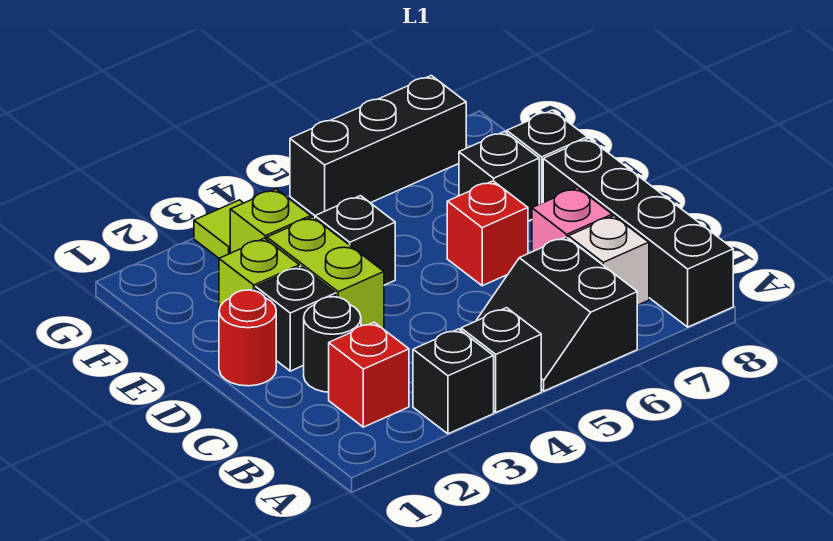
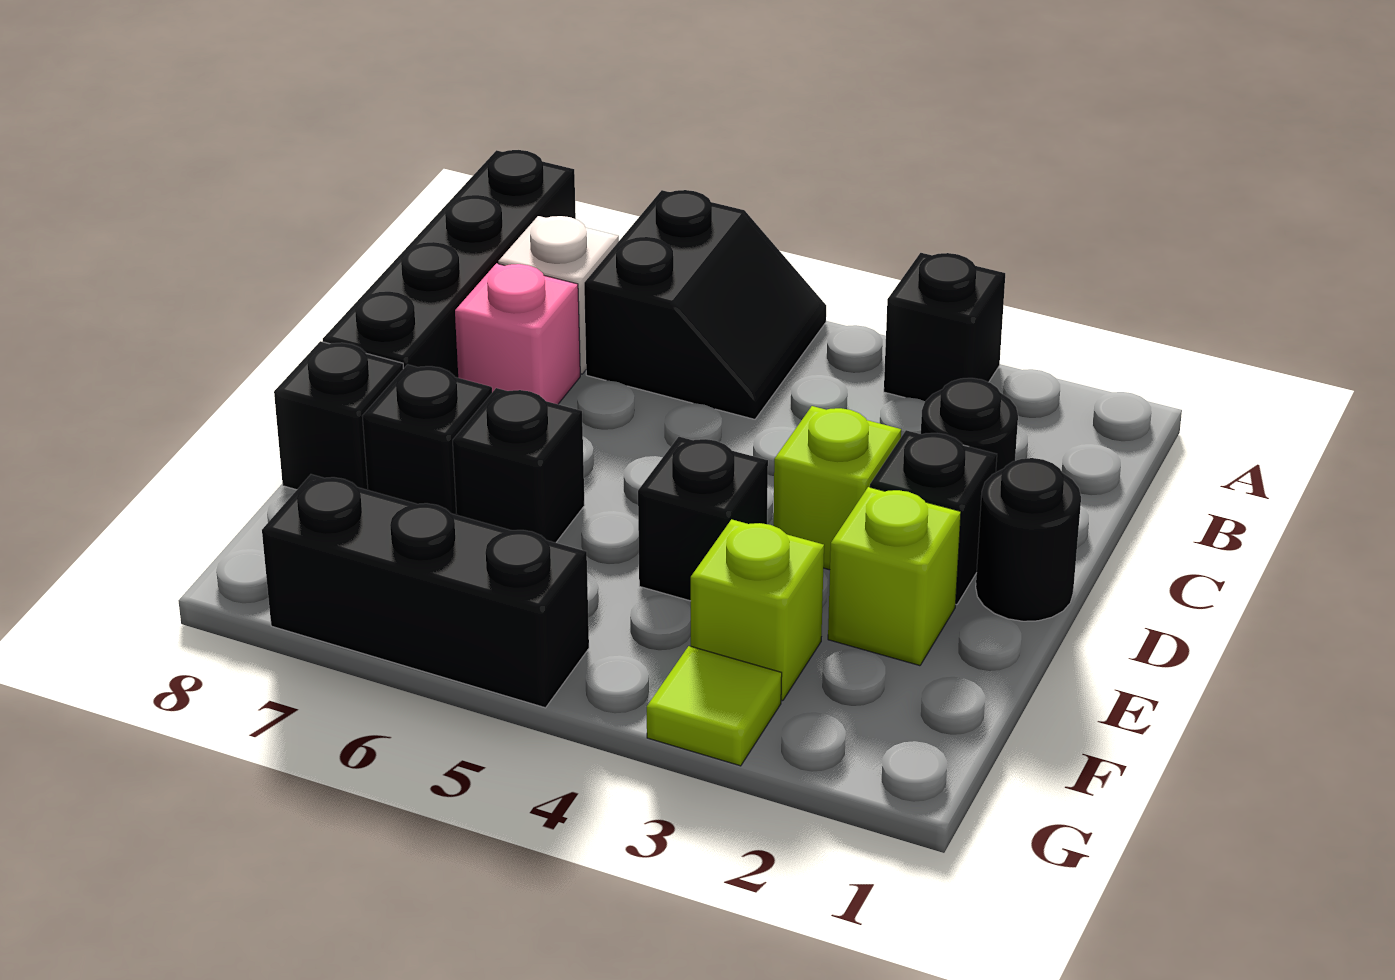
black brick A4 level 1 -> black brick E6 level 1
red brick B2 level 1 -> none
red round brick D1 level 1 -> black round brick D1 level 1
lime brick D3:E3 level 1 -> lime brick D3 level 1
red brick D6 level 1 -> none

